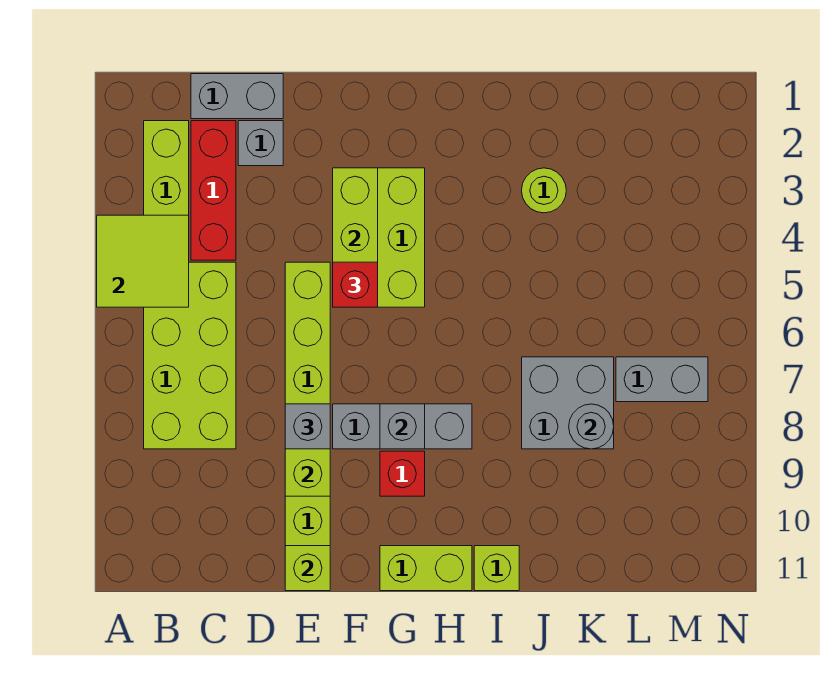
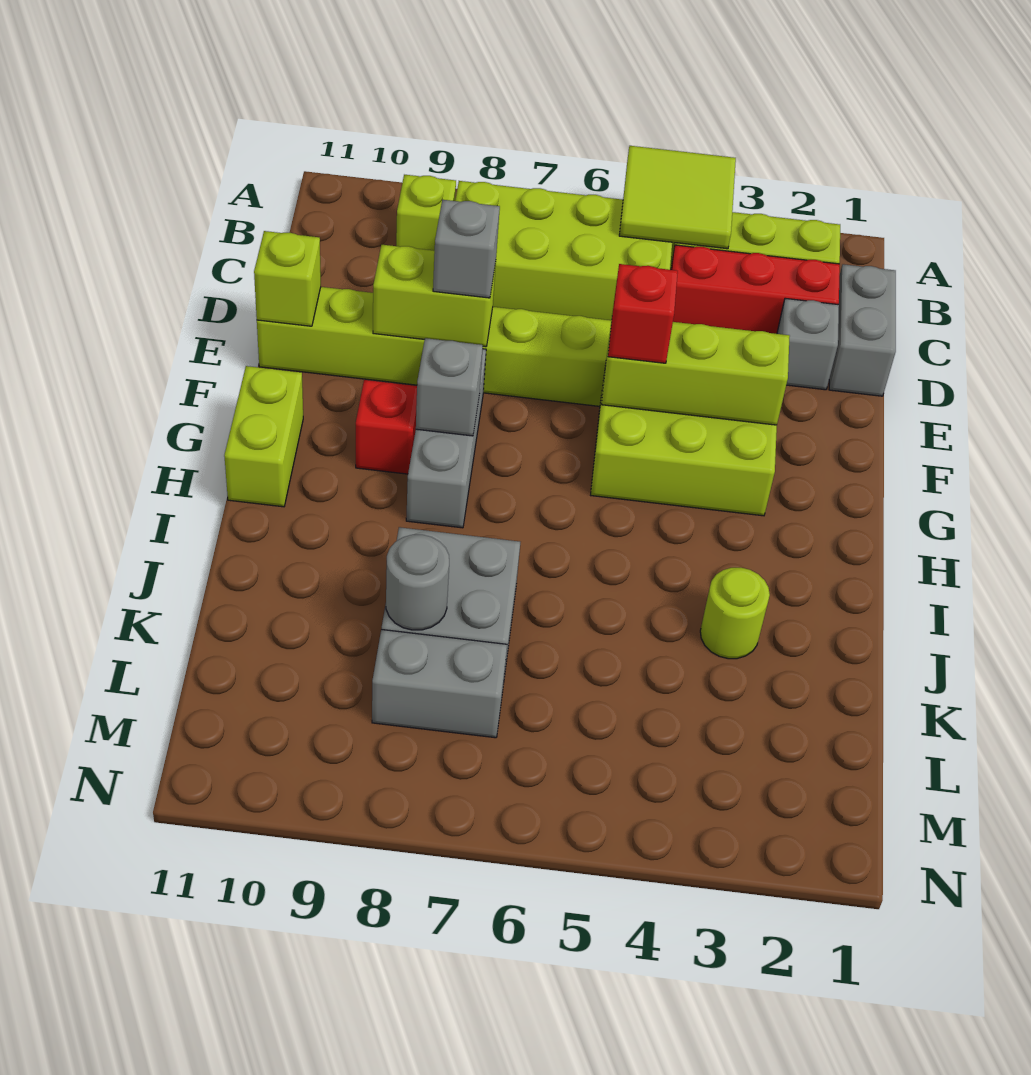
lime brick I11 level 1 -> lime brick B9 level 1
grey brick L7:M7 level 1 -> grey brick L7:L8 level 1

